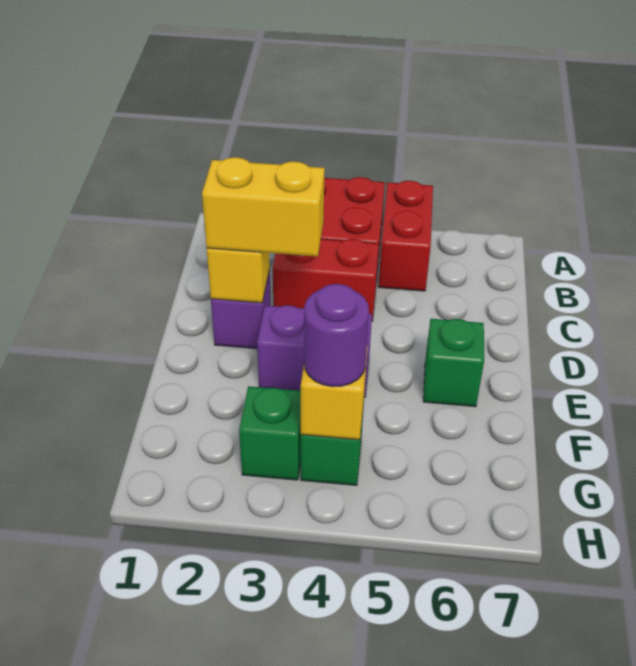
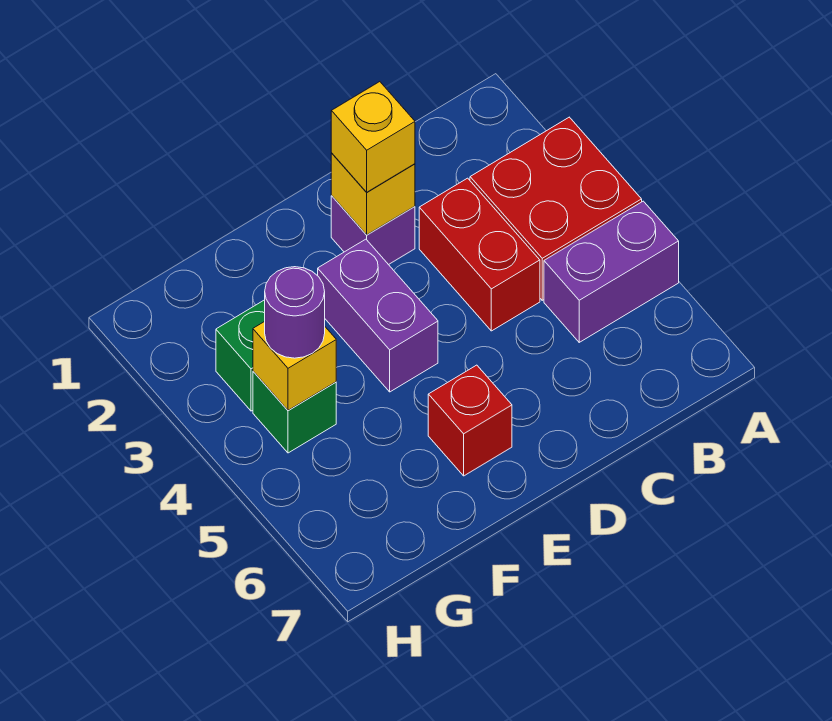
red brick A5:B5 level 1 -> purple brick A5:B5 level 1
yellow brick D2:D3 level 3 -> yellow brick D2 level 3
green brick E6 level 1 -> red brick E6 level 1

